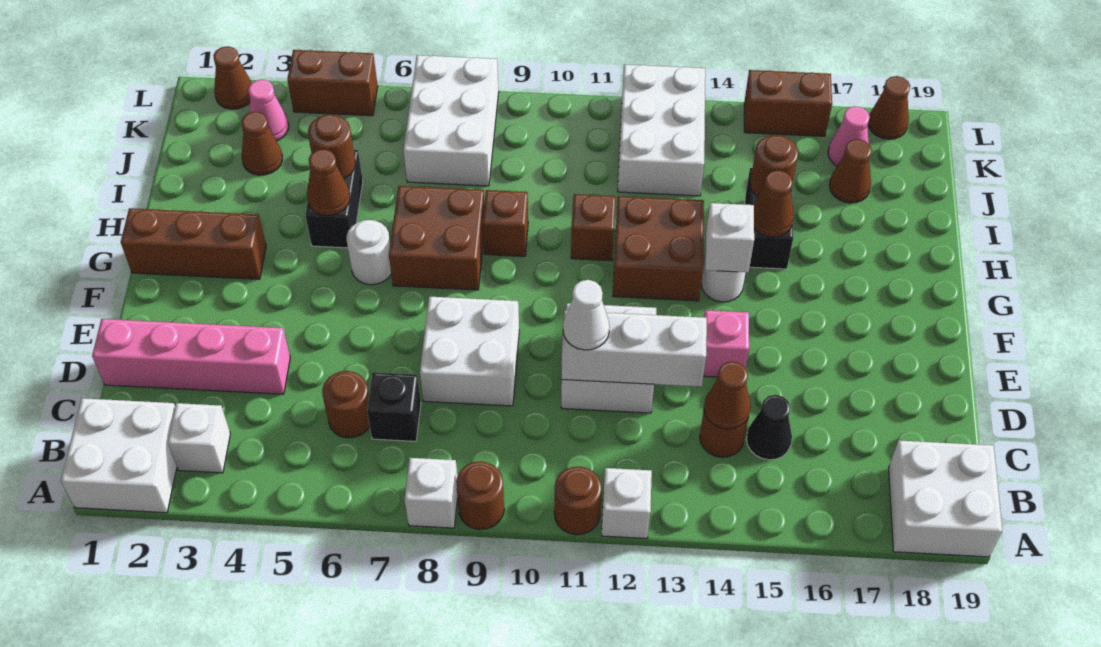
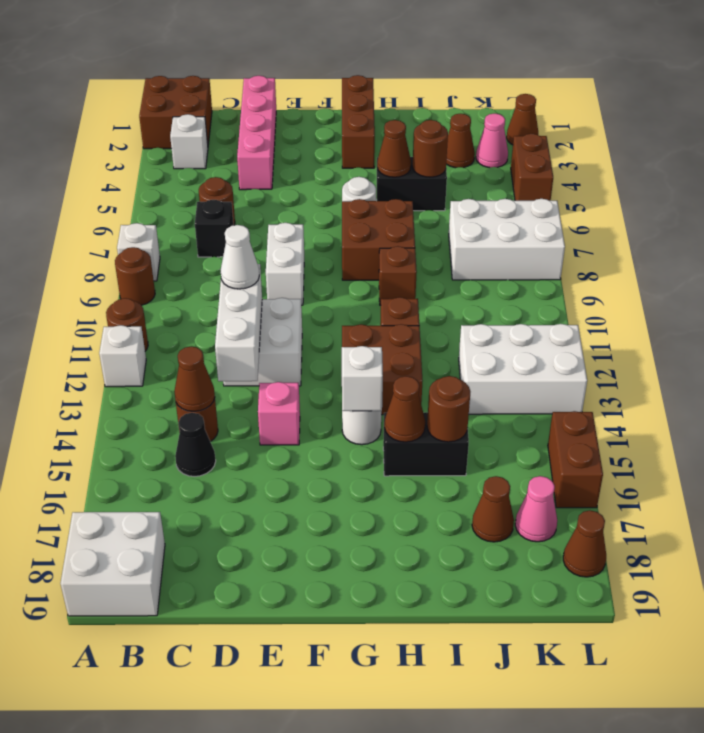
white brick A1:B2 level 1 -> brown brick A1:B2 level 1
white brick D8:E9 level 1 -> white brick E8:E9 level 1

